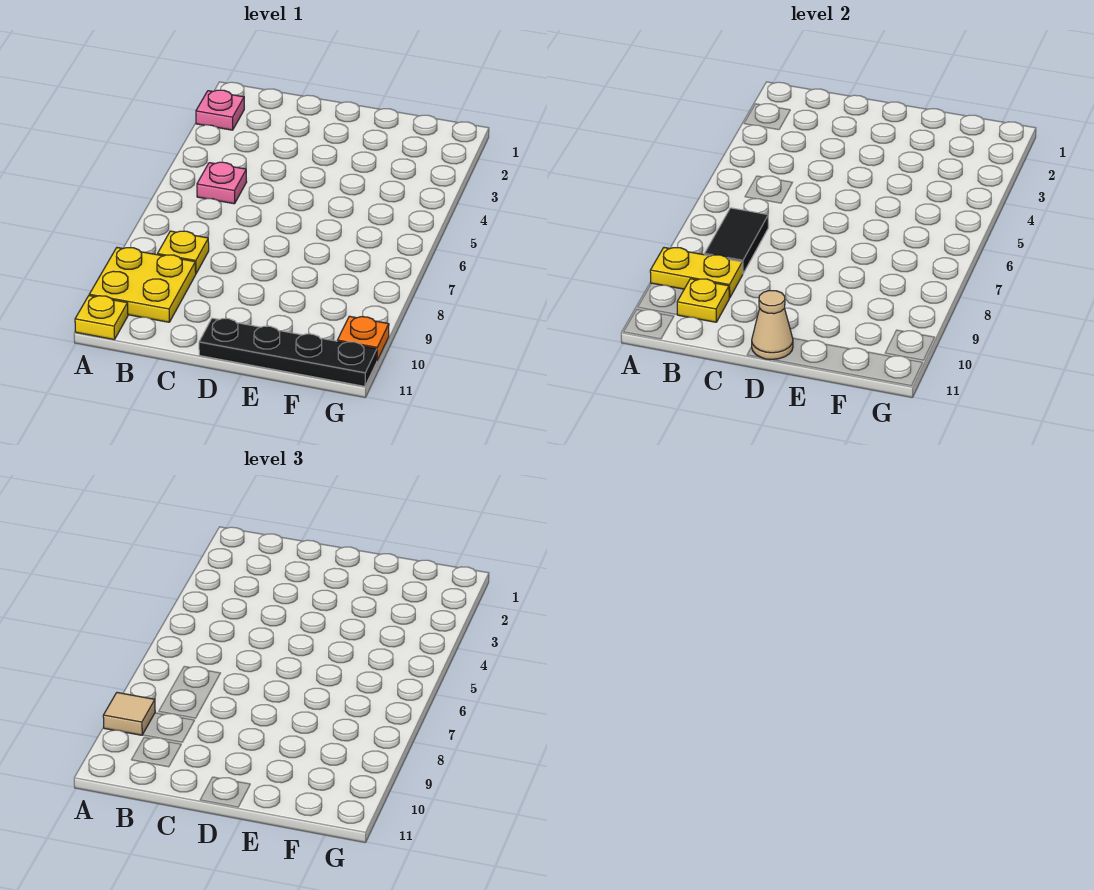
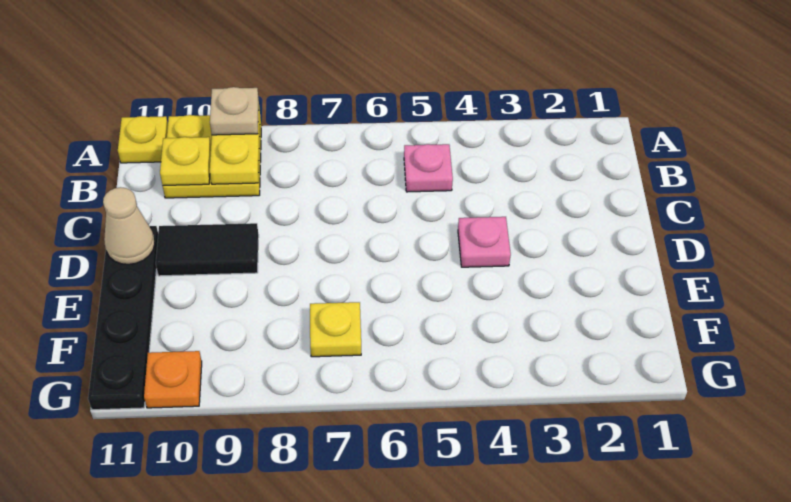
pink plate A2 level 1 -> pink plate D4 level 1
tan tile A9 level 3 -> tan plate A9 level 3
black tile B7:B8 level 2 -> black tile D9:D10 level 1
yellow plate B8 level 1 -> yellow plate F7 level 1

